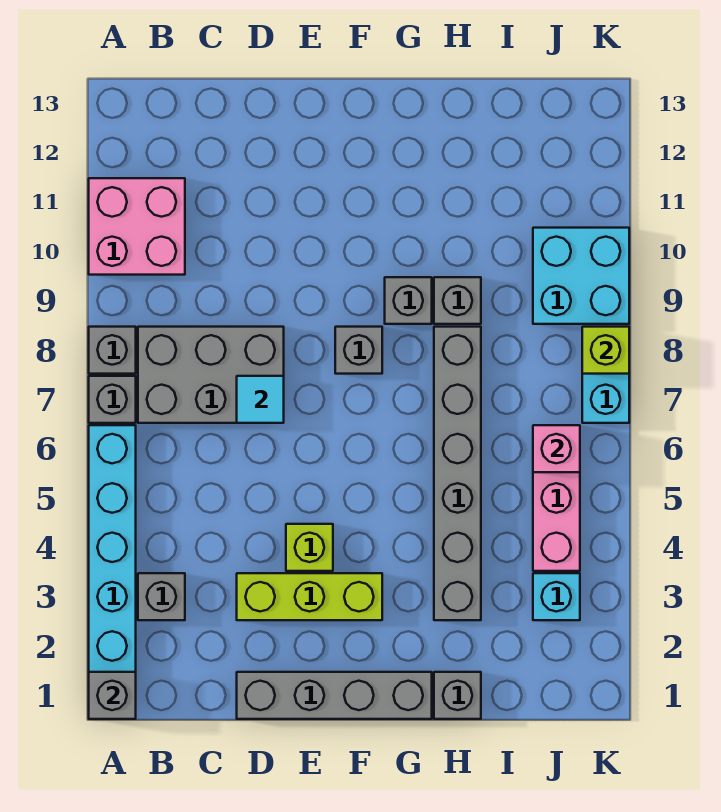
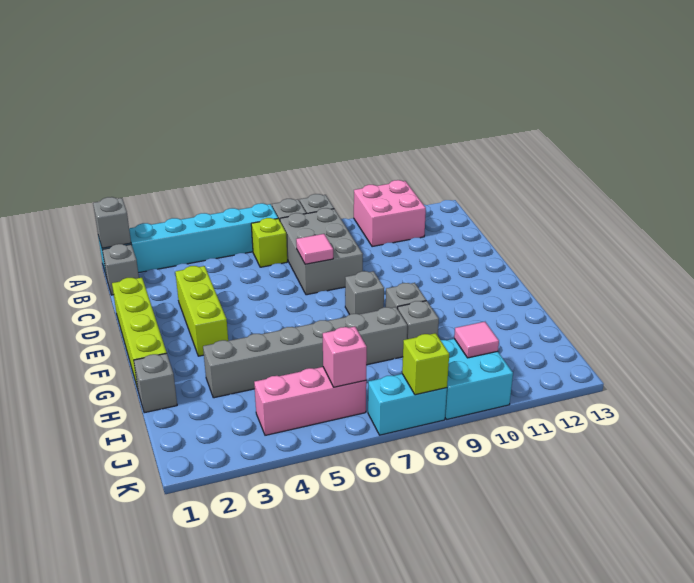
grey brick B3 level 1 -> grey brick B1 level 1
grey brick D1:G1 level 1 -> lime brick D1:G1 level 1
cyan tile D7 level 2 -> pink tile D7 level 2
lime brick E4 level 1 -> lime brick B6 level 1
cyan brick J3 level 1 -> none
none -> pink tile J10 level 2

